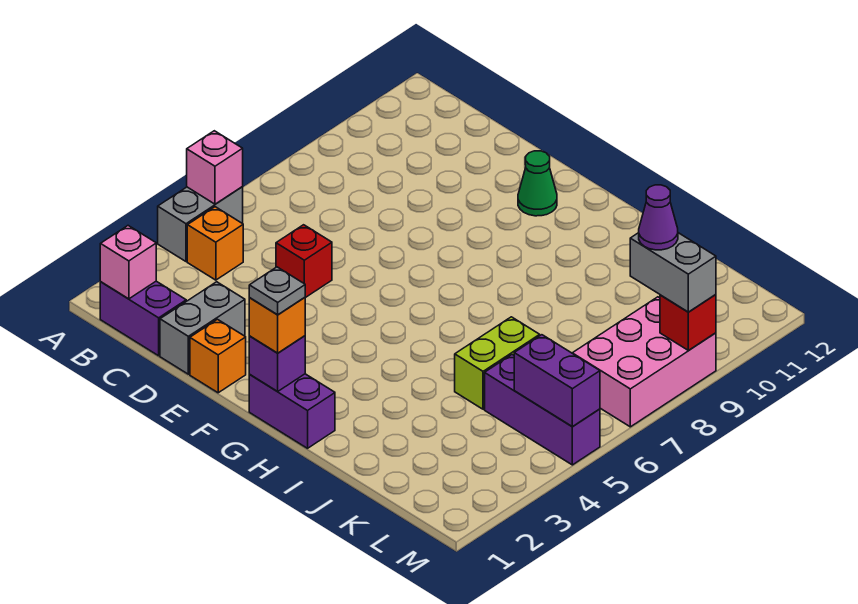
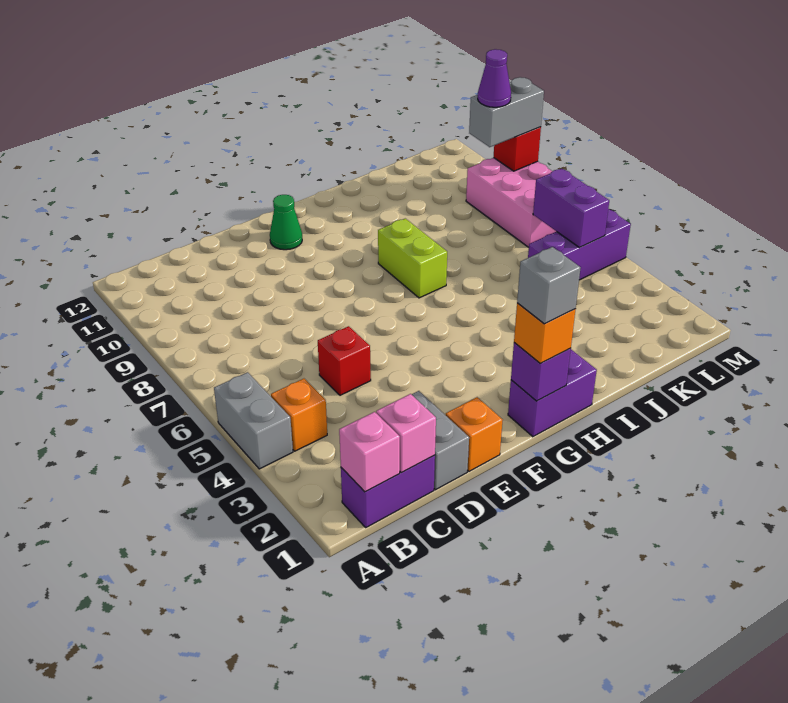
pink brick A5 level 2 -> pink brick C1 level 2
grey plate G1 level 4 -> grey brick G1 level 4
lime brick J5:J6 level 1 -> lime brick H7:H8 level 1
purple brick L5:M5 level 2 -> purple brick L5:L6 level 2

